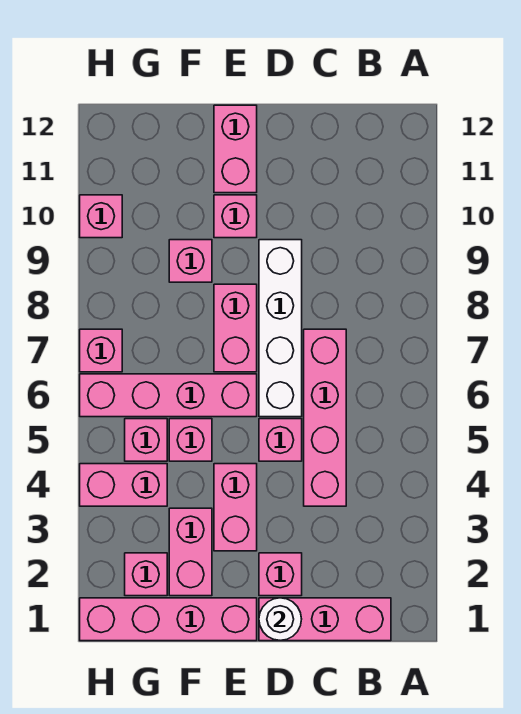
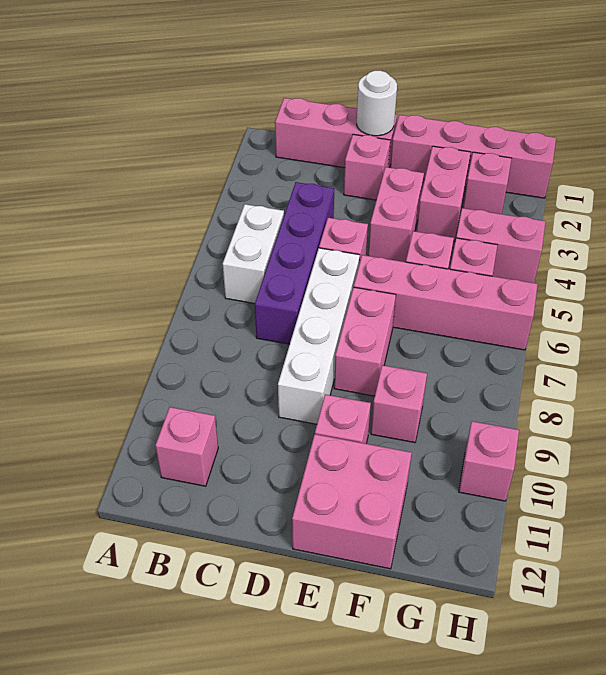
none -> white brick B5:B6 level 1
pink brick C4:C7 level 1 -> purple brick C4:C7 level 1
pink brick E11:E12 level 1 -> pink brick E11:F12 level 1
pink brick H7 level 1 -> pink brick B11 level 1

